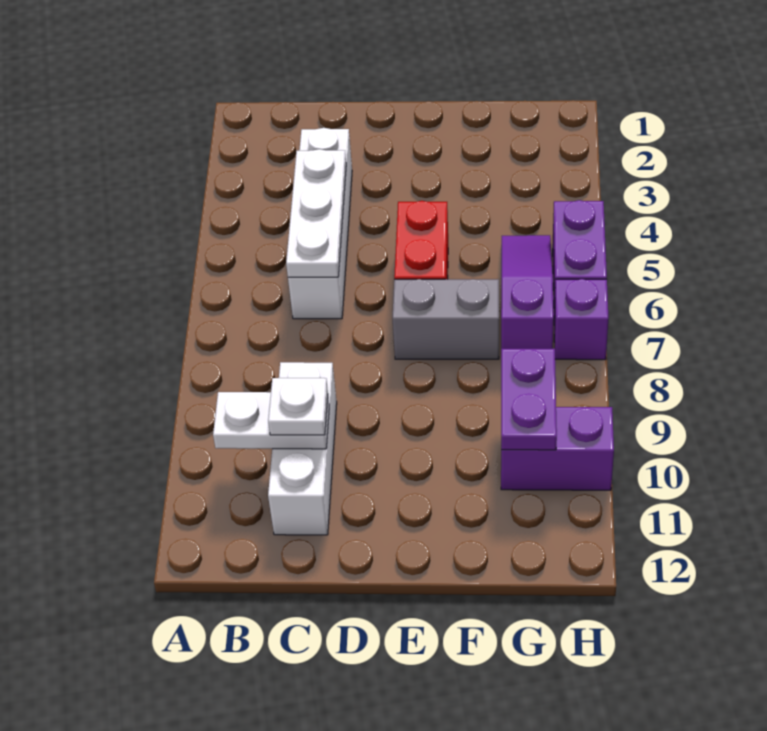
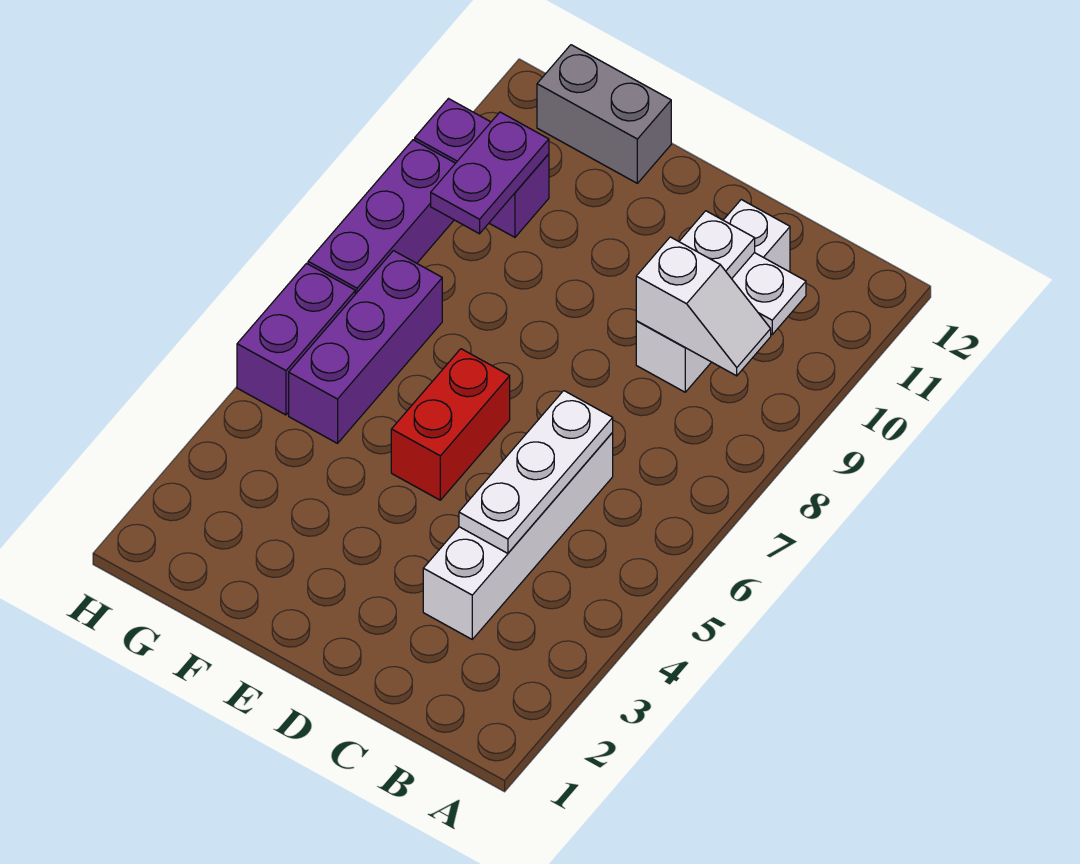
none -> white slope B9:C9 level 2 top C
grey brick E7:F7 level 1 -> grey brick F12:G12 level 1
purple slope G5:G7 level 1 top 7 -> purple brick G5:G7 level 1
purple brick H7 level 1 -> purple brick H7:H9 level 1

